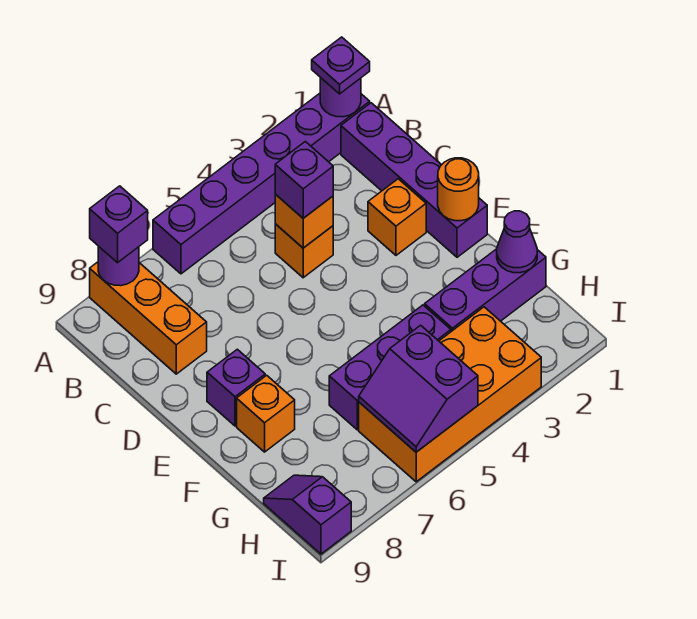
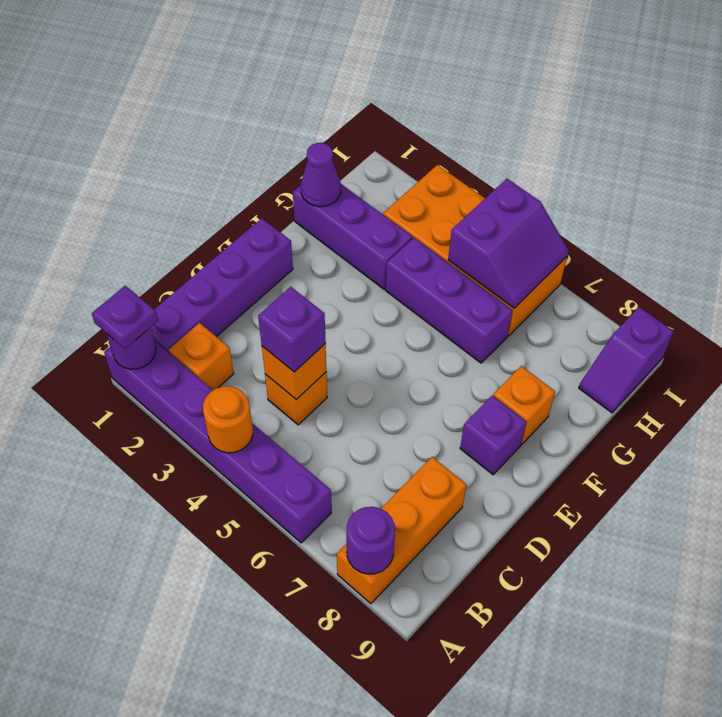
purple brick A8 level 3 -> none
orange brick D2 level 1 -> orange brick B2 level 1
orange round brick E1 level 2 -> orange round brick A4 level 2

